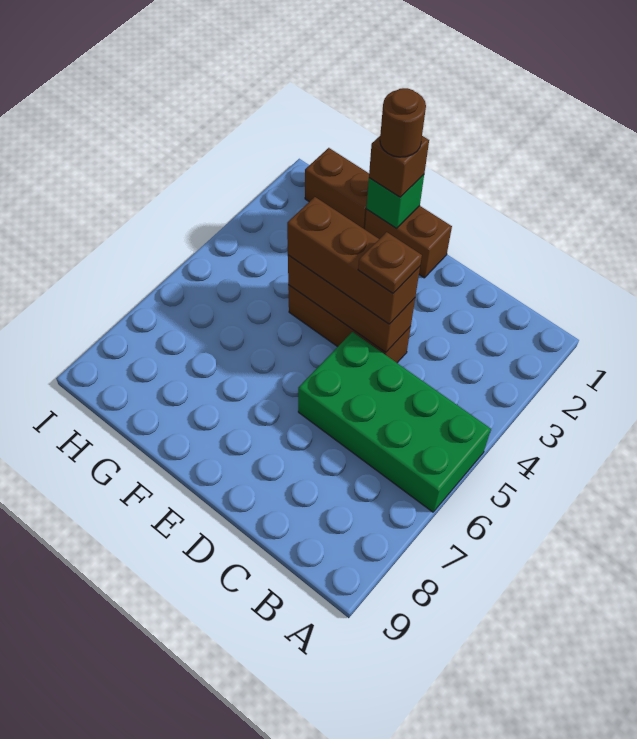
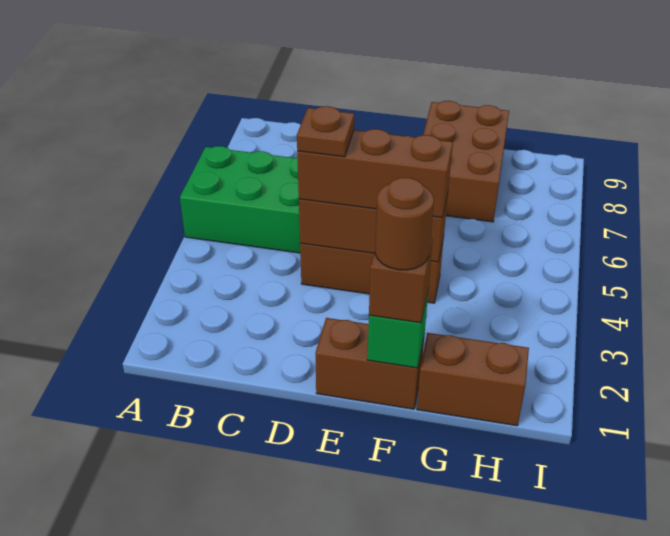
none -> brown brick F7:G9 level 1

